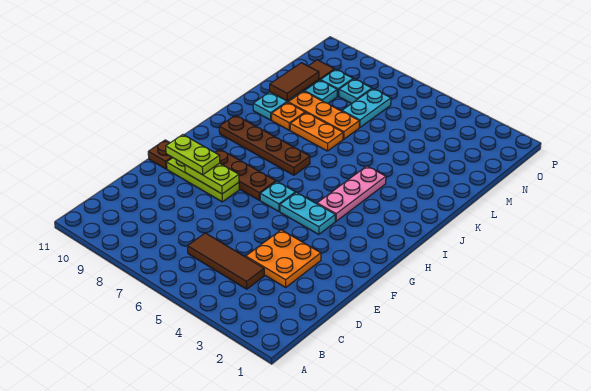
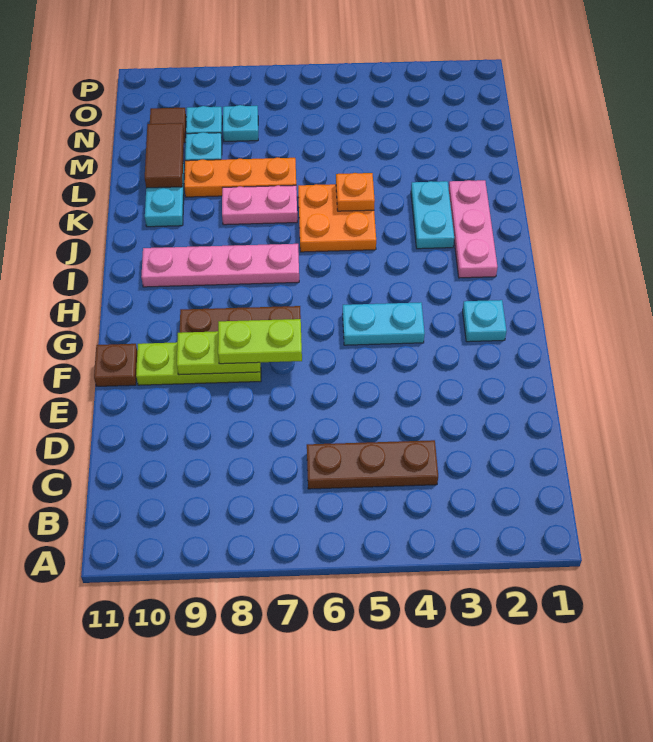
brown tile C4:C6 level 1 -> brown plate C4:C6 level 1
orange plate D3:E4 level 1 -> orange plate J5:K6 level 1
lime plate F9:F10 level 3 -> lime plate F7:F8 level 3
cyan plate G6 level 1 -> cyan plate G2 level 1
pink plate H4:J4 level 1 -> pink plate I2:K2 level 1
brown plate I7:I10 level 1 -> pink plate I7:I10 level 1
orange plate K7:K8 level 1 -> pink plate K7:K8 level 1
orange plate K9 level 1 -> orange plate K5 level 2
cyan plate M7:N7 level 1 -> cyan plate J3:K3 level 1

